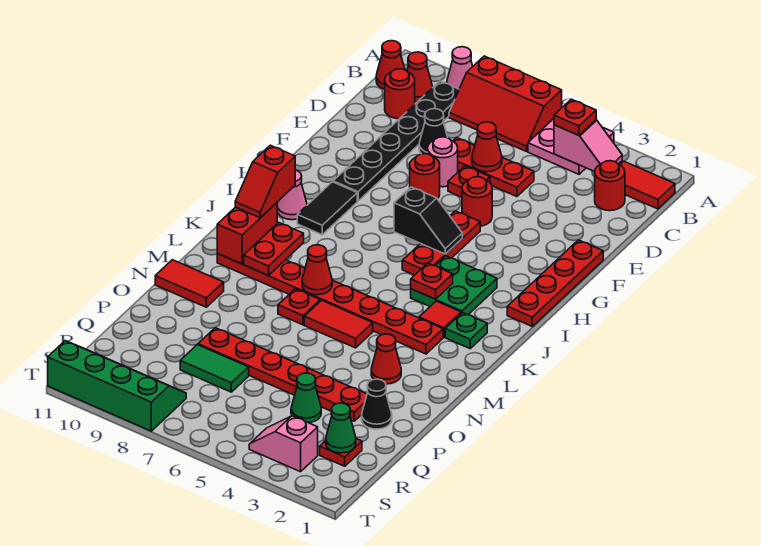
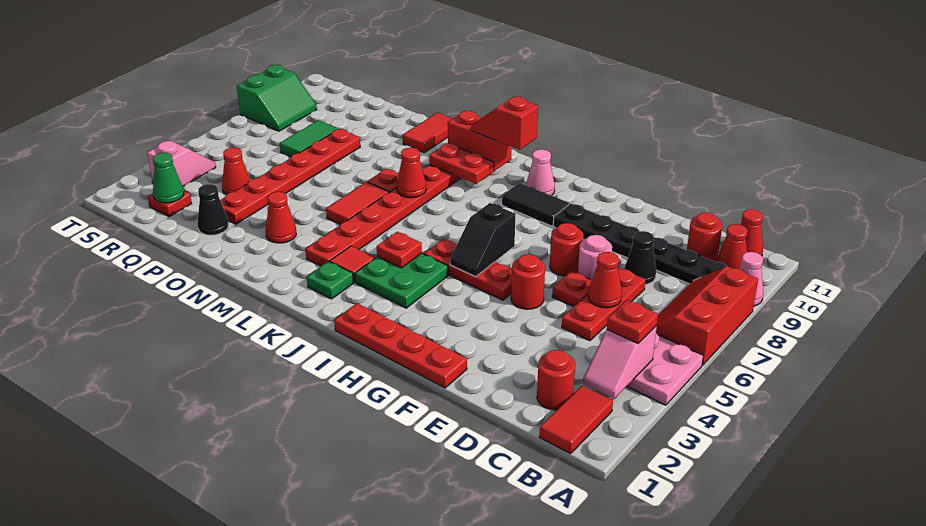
green cone Q4 level 1 -> red cone Q4 level 1
green slope S8:T11 level 1 top T -> green slope S8:T9 level 1 top T

